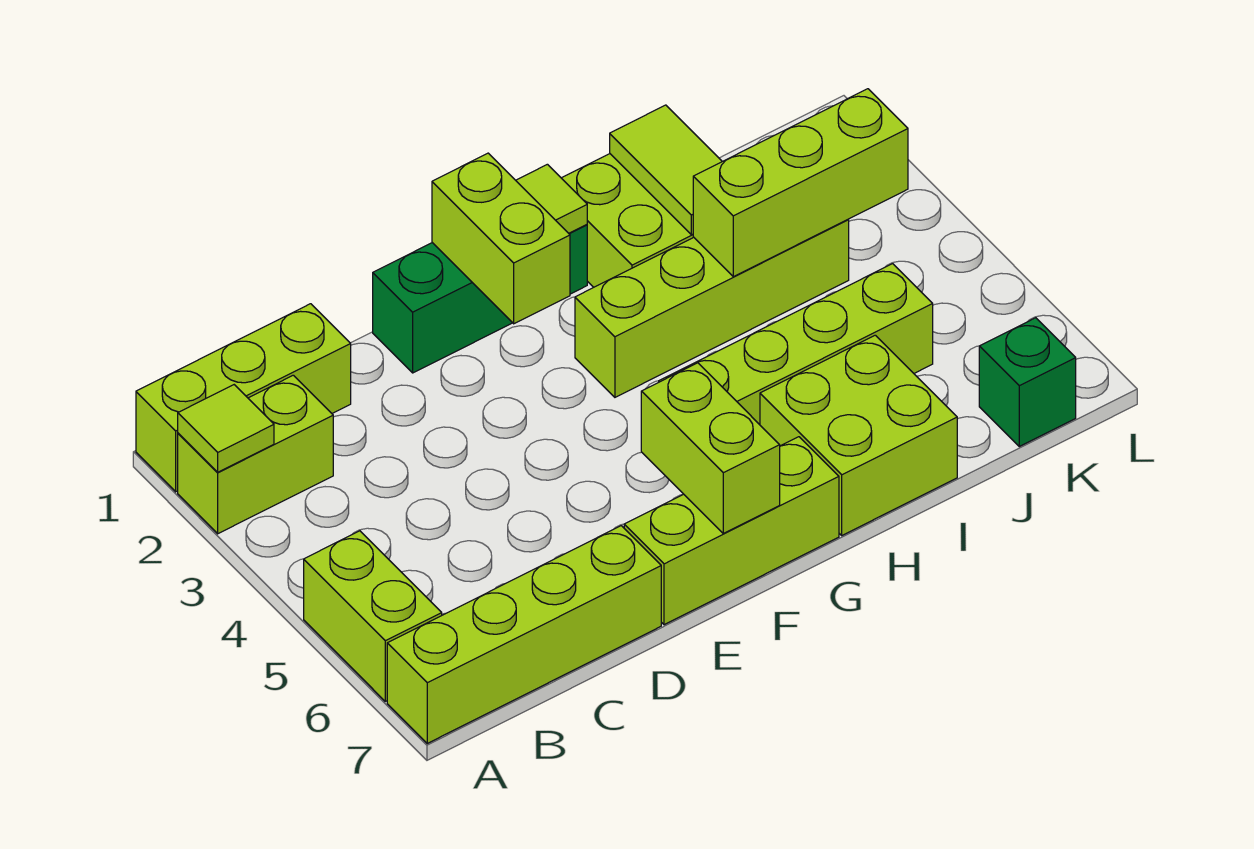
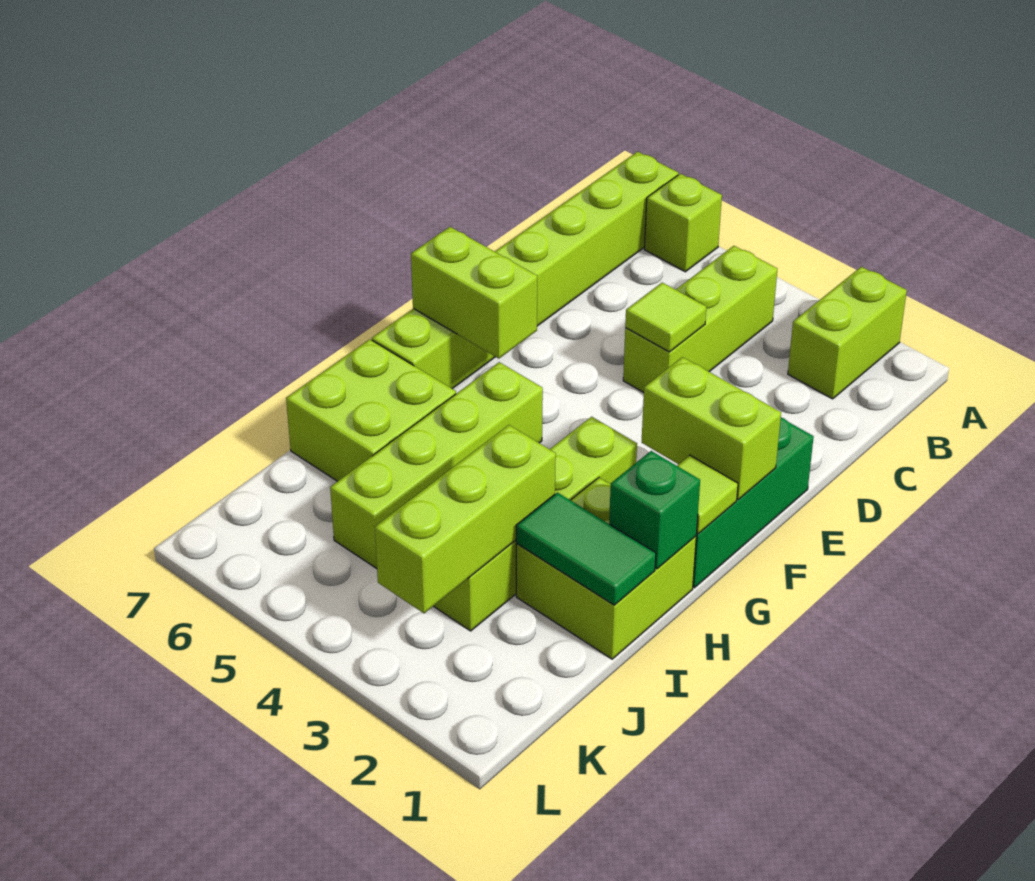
lime brick A1:C1 level 1 -> lime brick B4:D4 level 1
lime tile A2 level 2 -> lime tile D4 level 2
lime brick A5:A6 level 1 -> lime brick A6 level 1
lime tile I1:I2 level 2 -> green tile I1:I2 level 2
green brick K7 level 1 -> green brick H1 level 2

